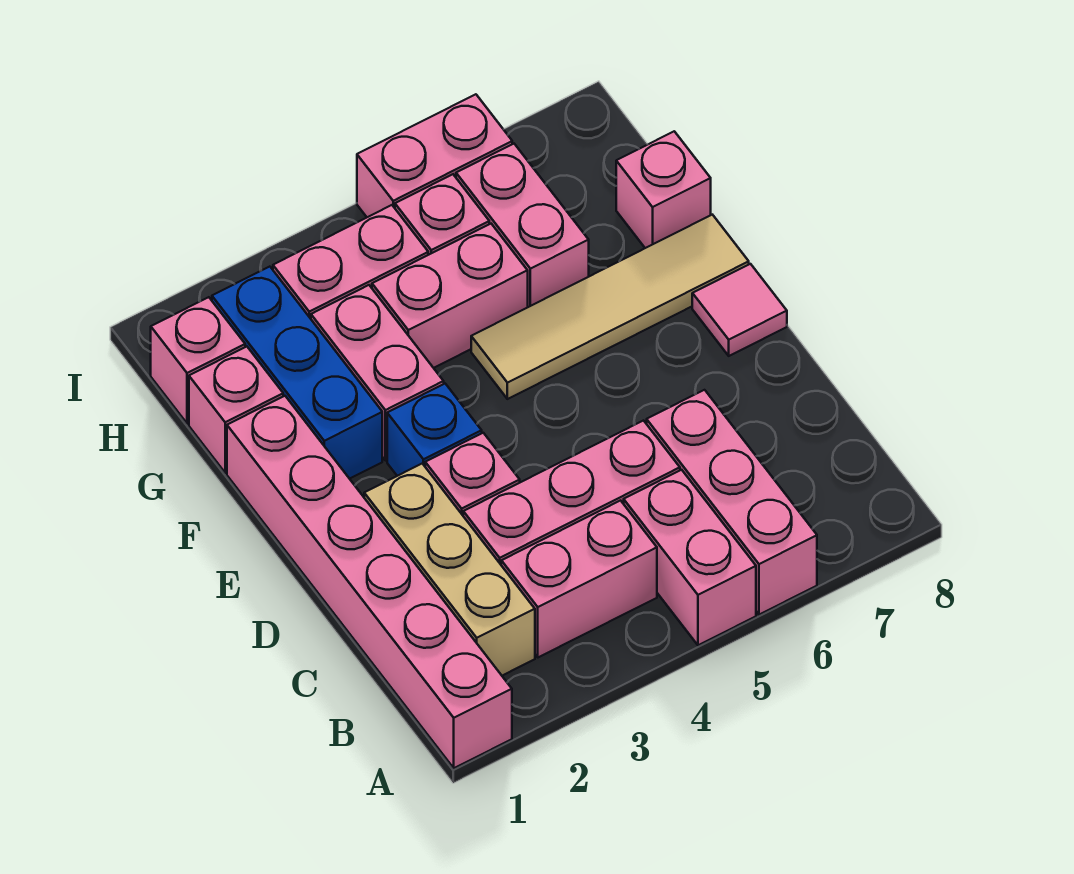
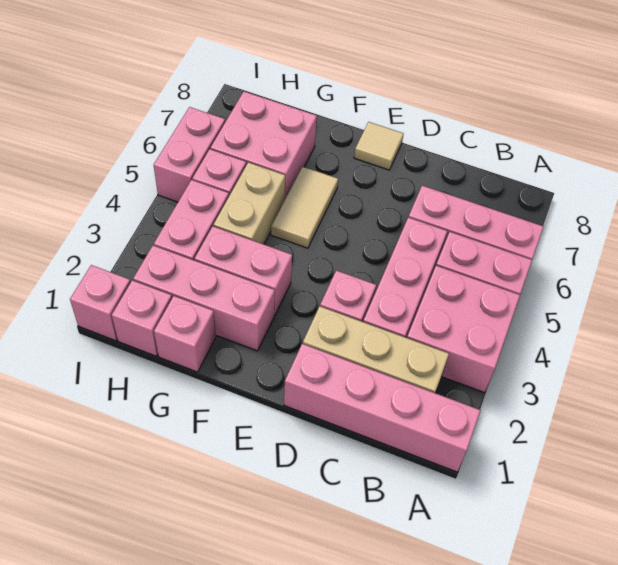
pink brick A1:F1 level 1 -> pink brick A1:D1 level 1
pink brick B3:B4 level 1 -> pink brick A3:B4 level 1
blue brick E3 level 1 -> none
pink tile E8 level 1 -> tan tile E8 level 1
blue brick F2:H2 level 1 -> pink brick F2:H2 level 1
tan tile F5:F8 level 1 -> tan tile F5:F6 level 1
pink brick G4:G5 level 1 -> tan brick G4:G5 level 1
pink brick G6:H6 level 1 -> pink brick G6:H7 level 1
pink brick G8 level 1 -> pink brick I1 level 1

